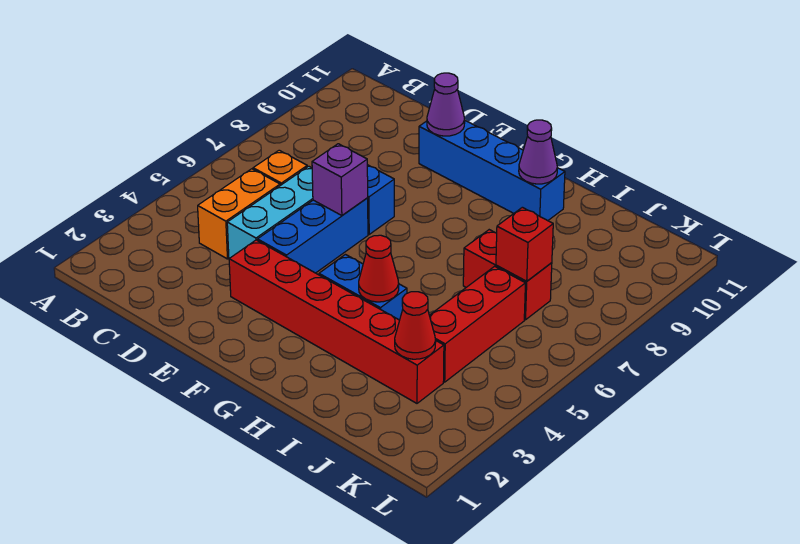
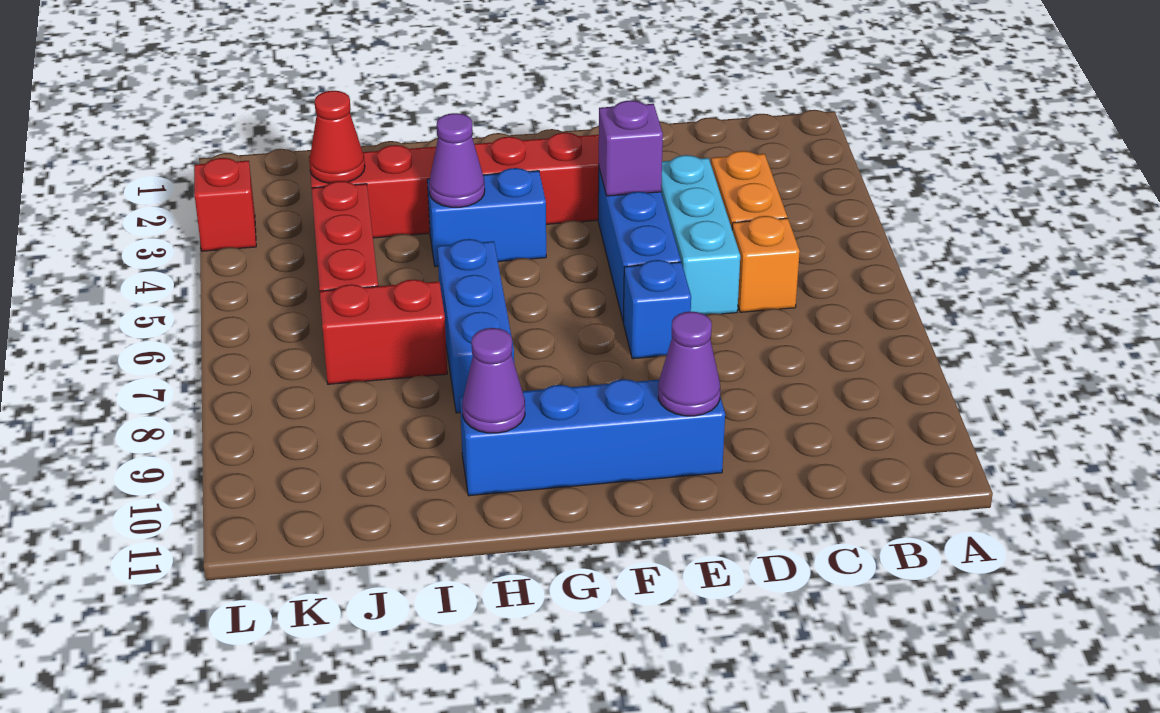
purple brick E6 level 2 -> purple brick E4 level 2
red cone H4 level 2 -> purple cone H4 level 2
none -> blue brick H6:H8 level 1
red brick J7 level 2 -> red brick L3 level 1

